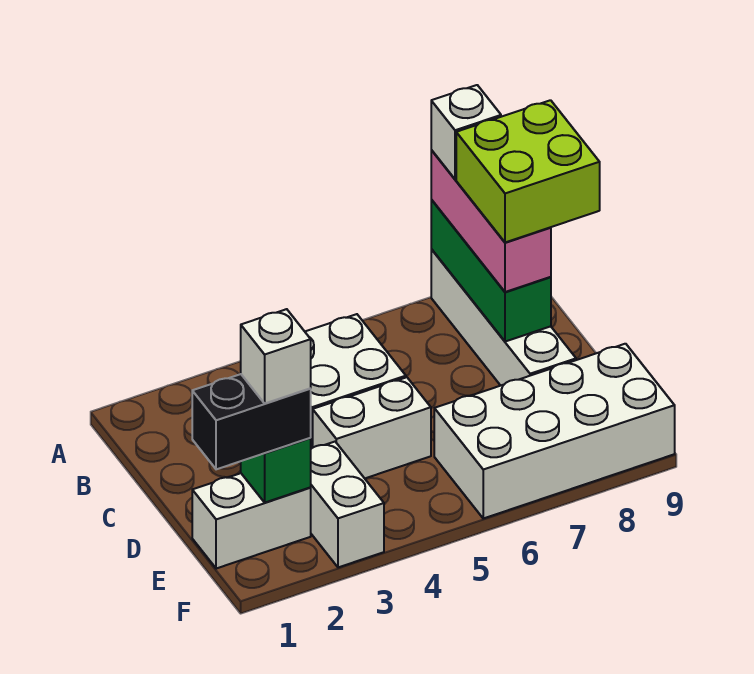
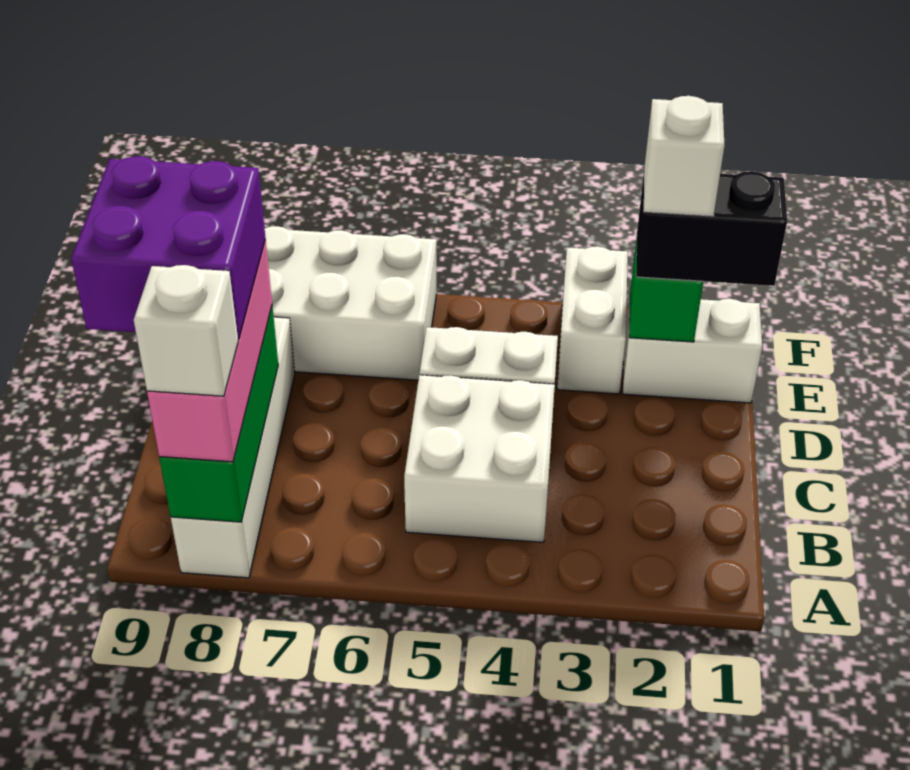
lime brick B8:C9 level 4 -> purple brick B8:C9 level 4

